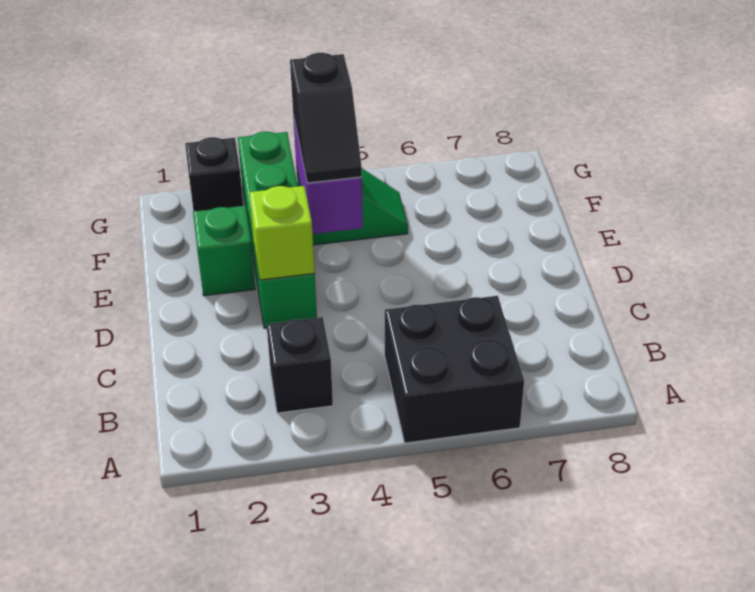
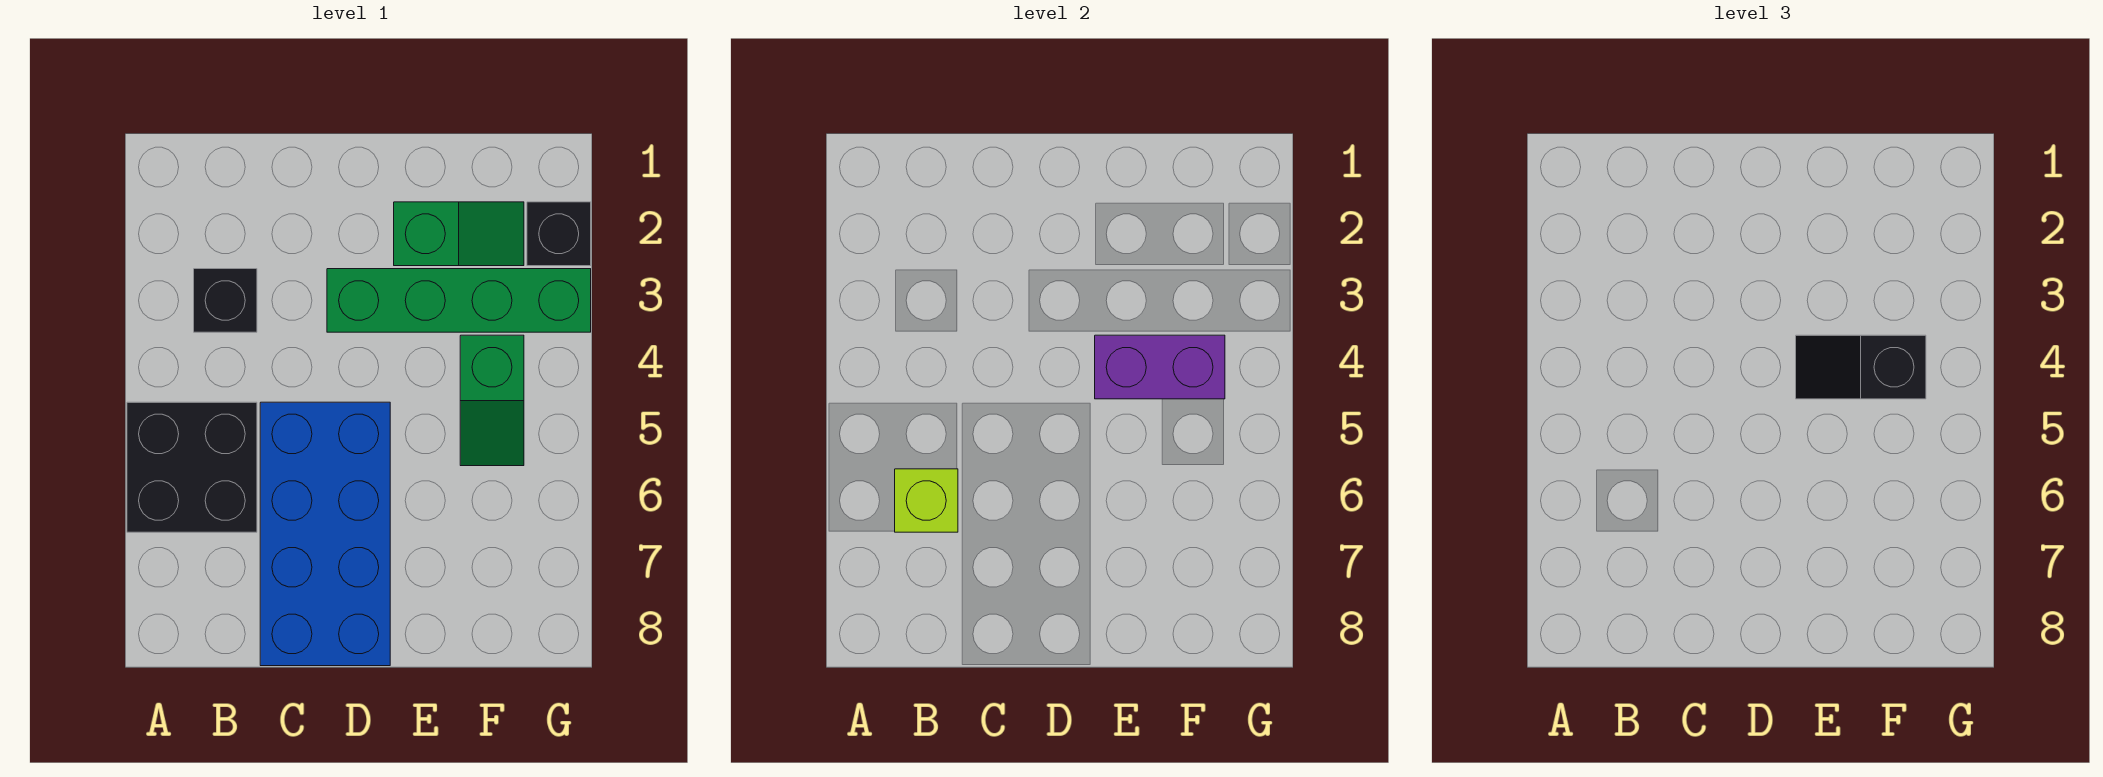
none -> blue brick C5:D8 level 1
lime brick D3 level 2 -> lime brick B6 level 2

